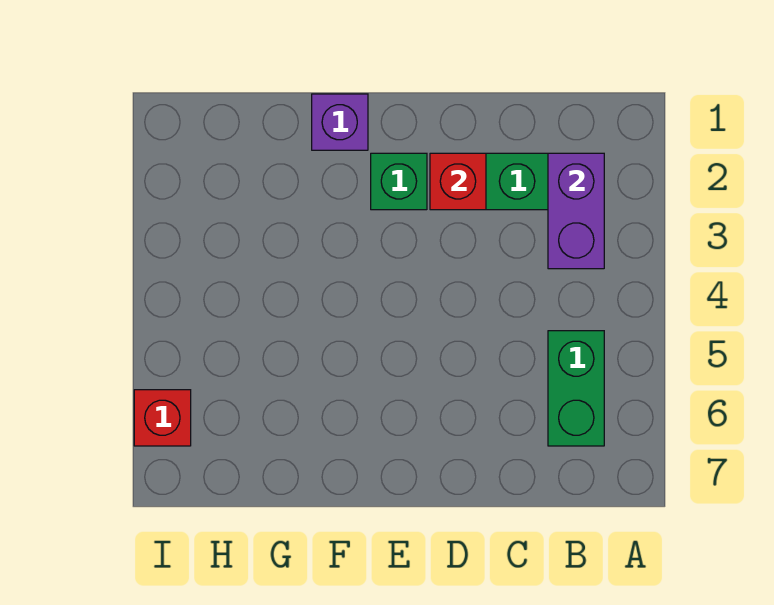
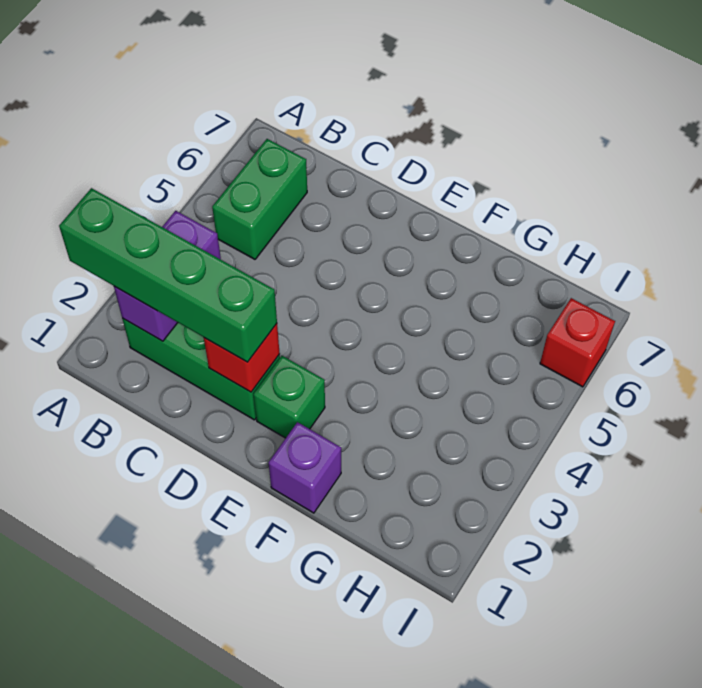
none -> green brick A2:D2 level 3

